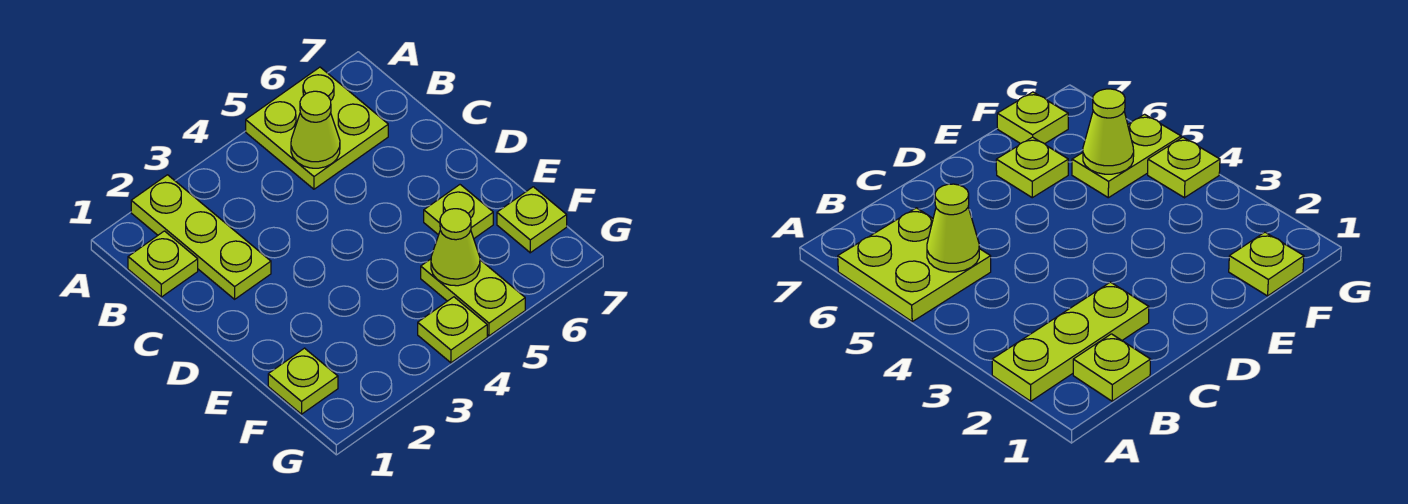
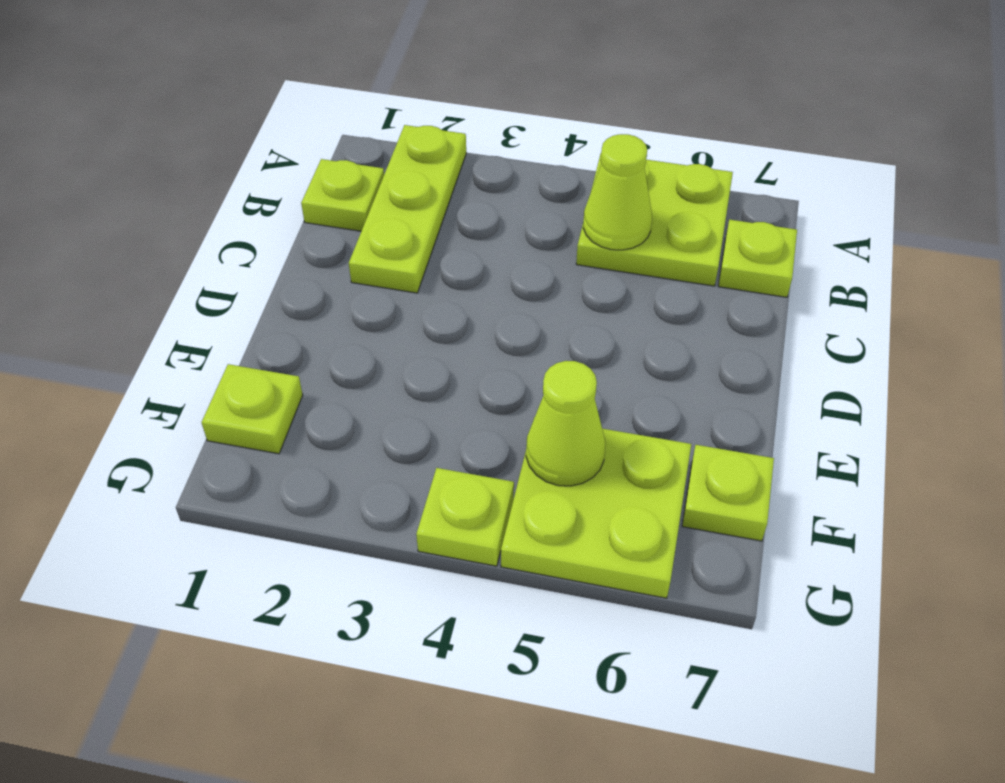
lime plate E6 level 1 -> lime plate B7 level 1
lime plate F5:G5 level 1 -> lime plate F5:G6 level 1

